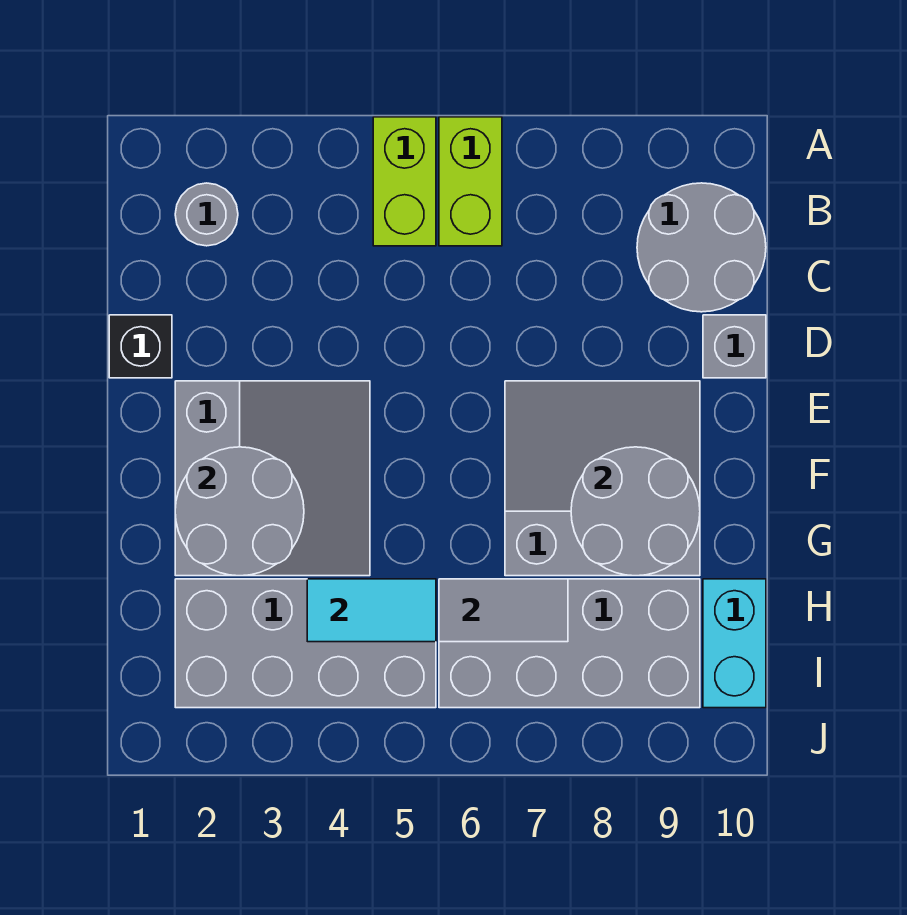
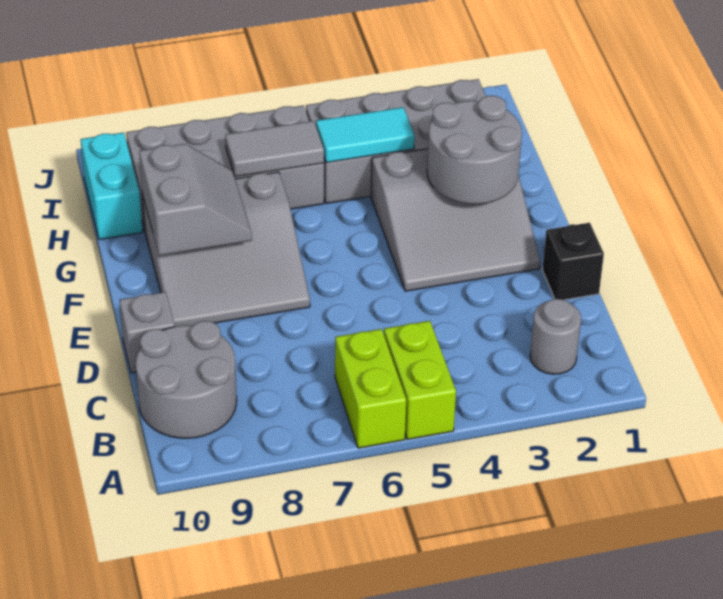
grey slope E2:G4 level 1 top 2 -> grey slope E2:G4 level 1 top G
grey round brick F8:G9 level 2 -> grey slope F8:G9 level 2 top 9

